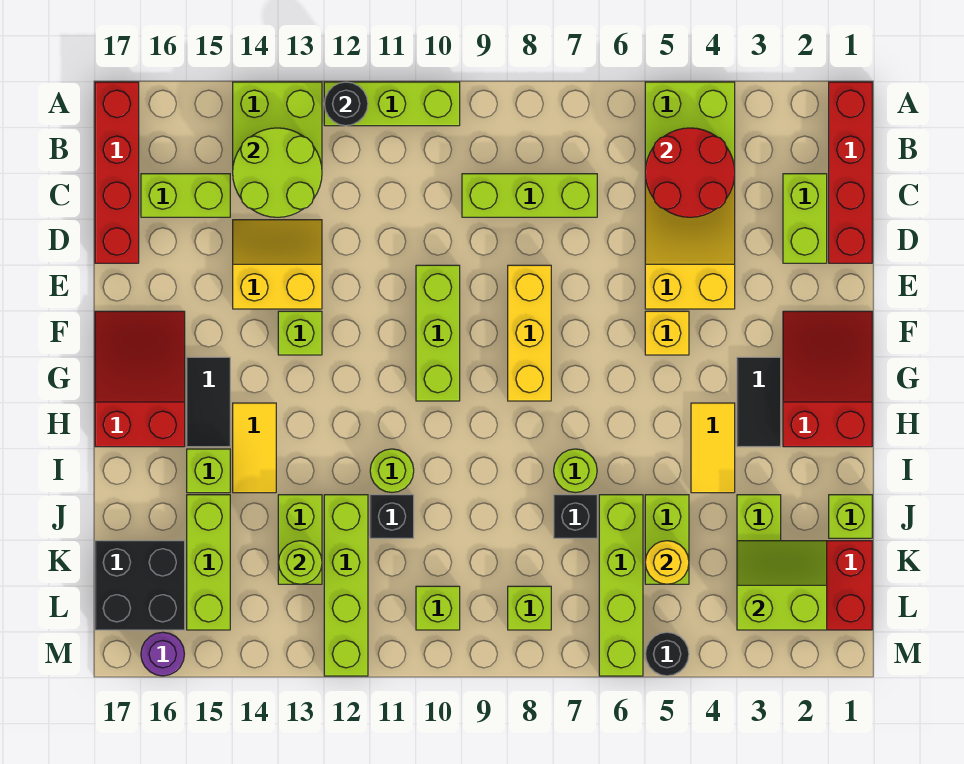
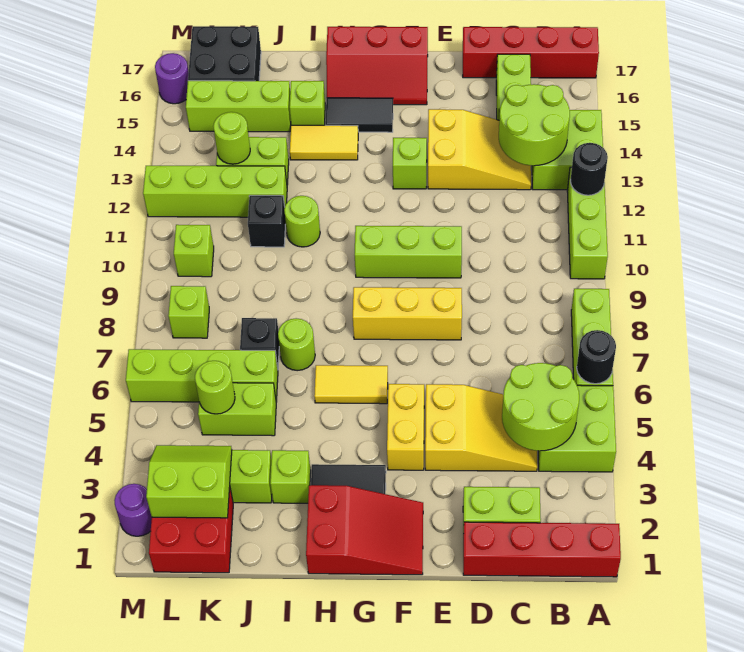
red round brick B4:C5 level 2 -> lime round brick B4:C5 level 2
lime brick C7:C9 level 1 -> lime brick A6:A8 level 1
yellow slope D13:E14 level 1 top E -> yellow slope C13:E14 level 1 top E
yellow brick F5 level 1 -> yellow brick F4:F5 level 1
red slope F16:H17 level 1 top H -> red slope F16:H17 level 1 top 17
yellow tile H4:I4 level 1 -> yellow tile G6:H6 level 1
lime brick J1 level 1 -> lime brick I3 level 1
lime slope K2:L3 level 2 top L -> lime slope K2:L3 level 2 top 2
yellow round brick K5 level 2 -> lime round brick K5 level 2
none -> purple round brick M2 level 1
black round brick M5 level 1 -> black round brick A6 level 2

